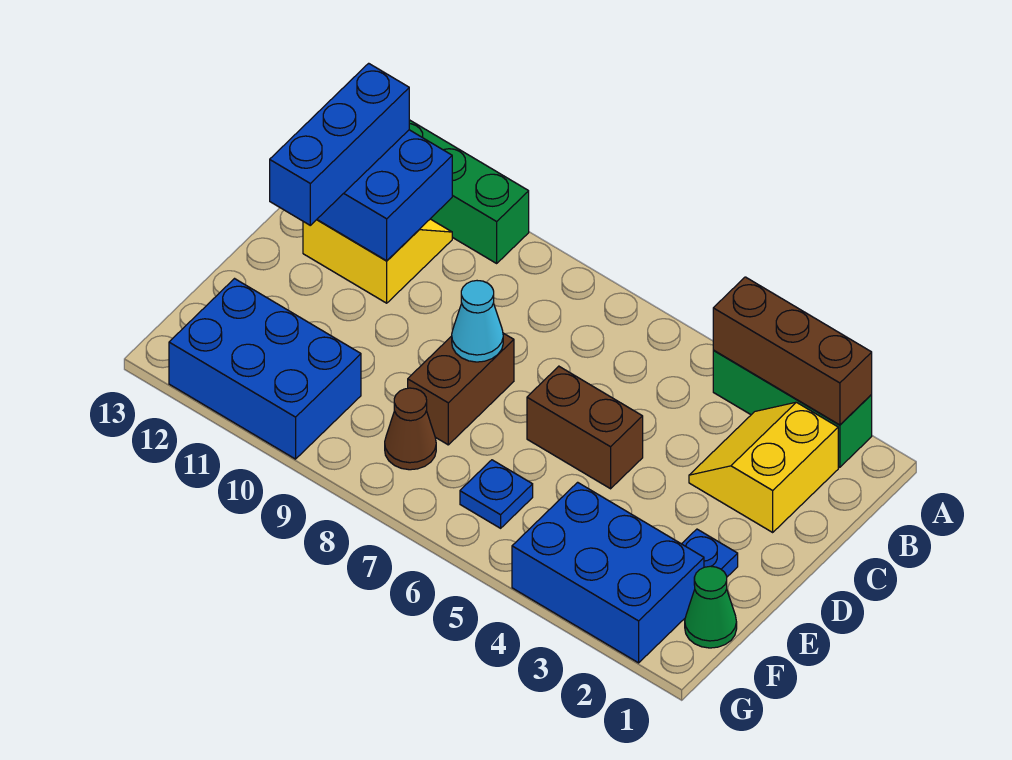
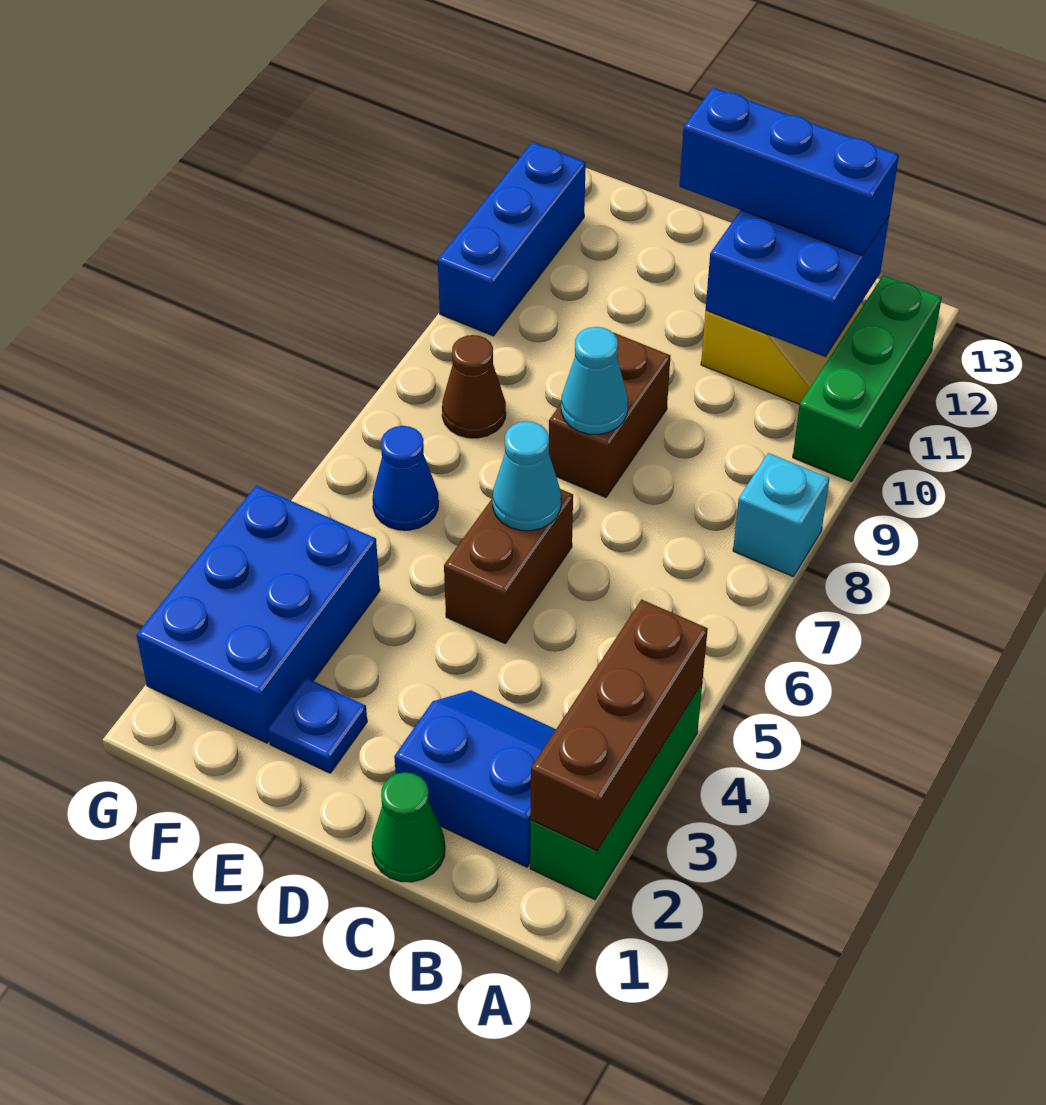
none -> cyan brick A8 level 1
yellow slope B2:C3 level 1 top 2 -> blue slope B2:C3 level 1 top 2
none -> cyan cone D6 level 2
brown brick D8:E8 level 1 -> brown brick D8:D9 level 1
green cone F1 level 1 -> green cone C1 level 1
blue plate F6 level 1 -> blue cone F6 level 1
blue brick F10:G12 level 1 -> blue brick G10:G12 level 1

